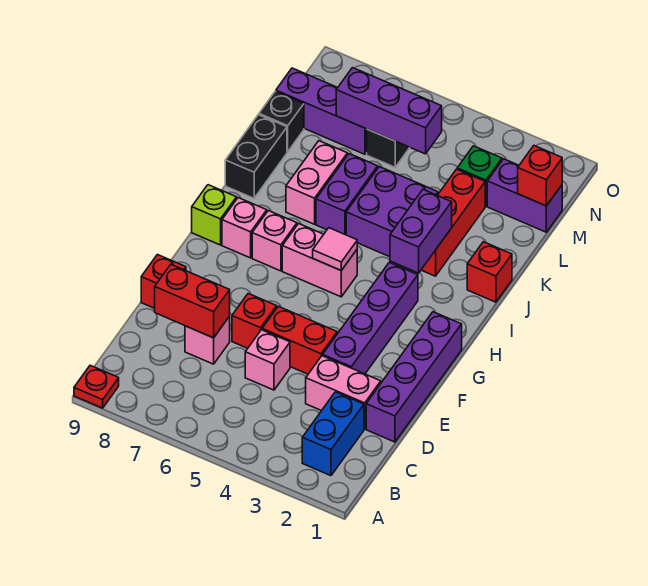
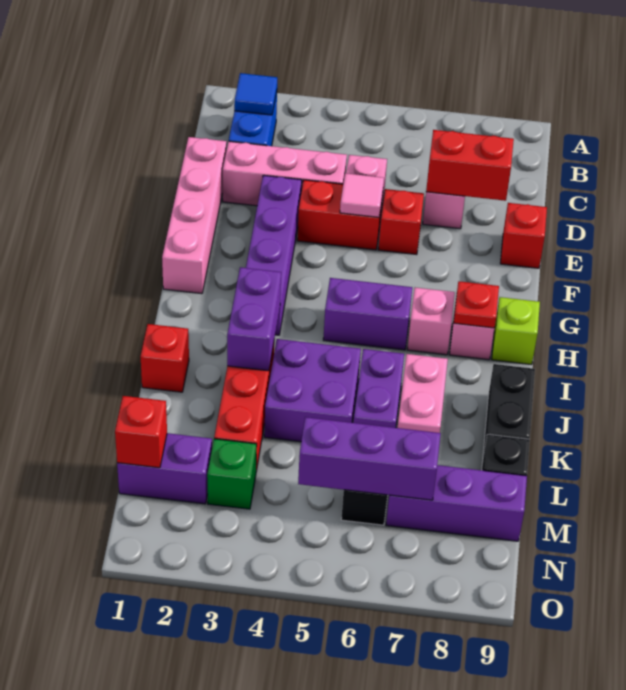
red plate A9 level 1 -> red plate H8 level 2
none -> blue tile B2 level 2
purple brick D1:G1 level 1 -> pink brick D1:G1 level 1
pink brick D2:D3 level 1 -> pink brick D2:D4 level 1
pink brick H5:H6 level 1 -> purple brick H5:H6 level 1
pink tile H5 level 2 -> pink tile E5 level 2

